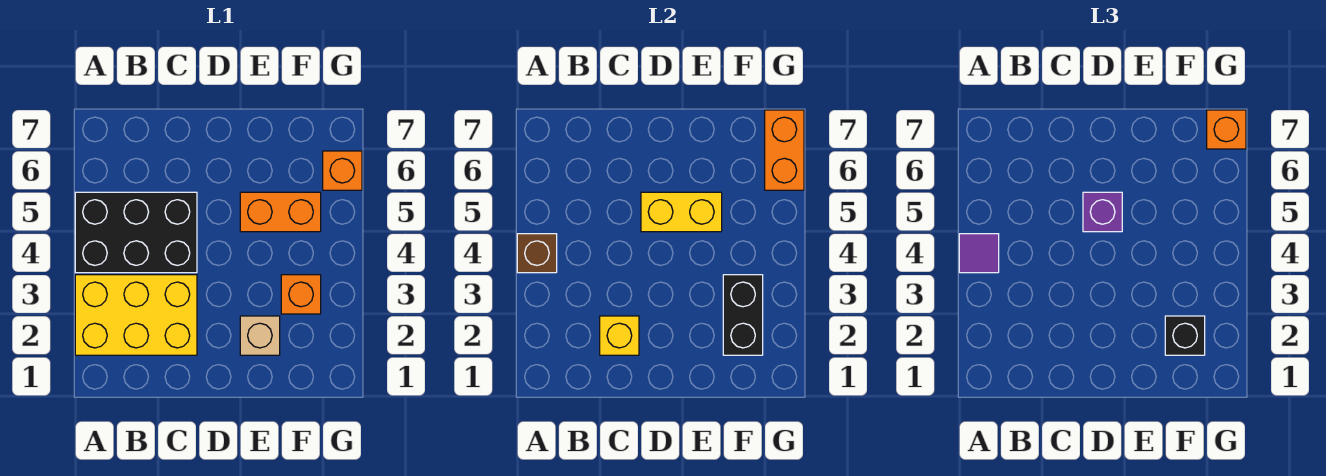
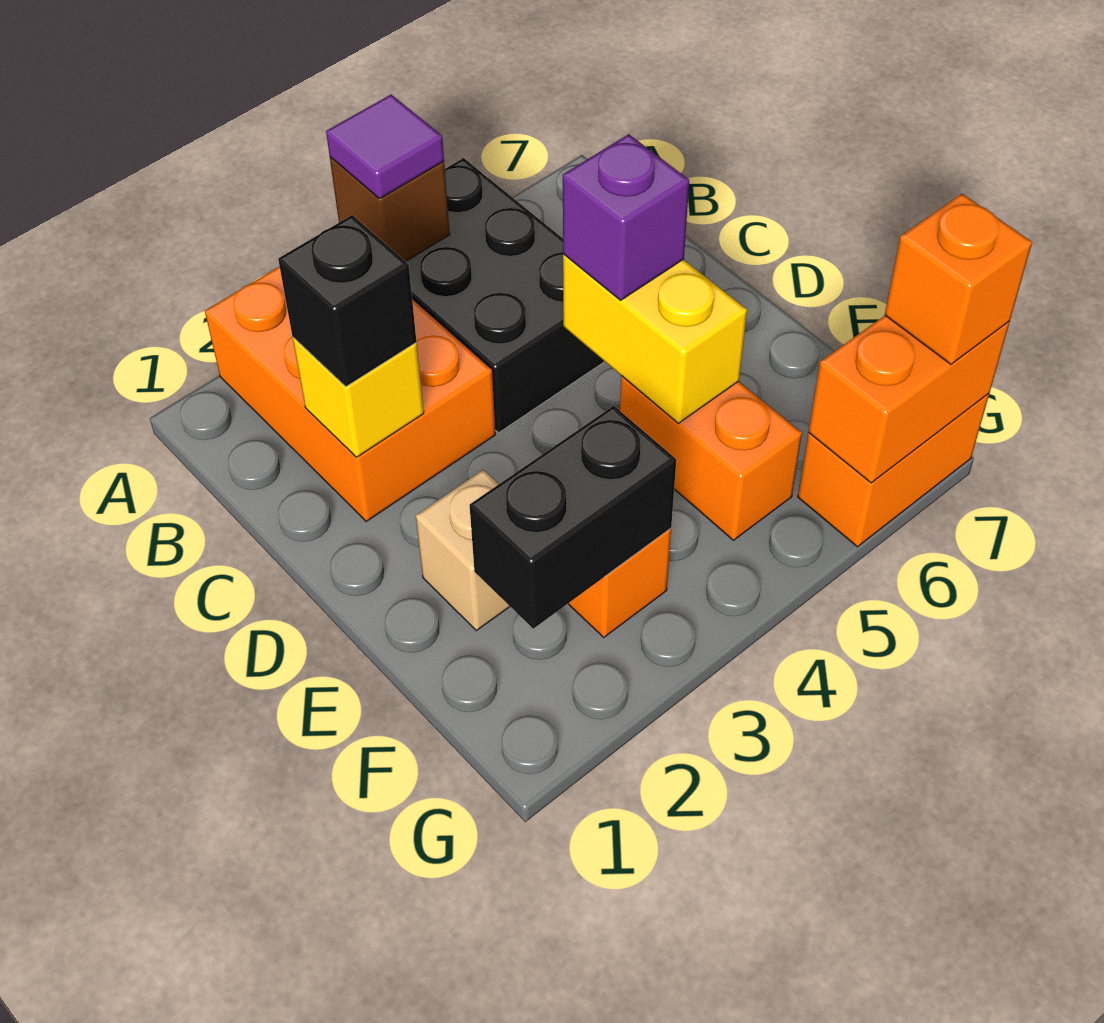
yellow brick A2:C3 level 1 -> orange brick A2:C3 level 1
black brick F2 level 3 -> black brick C2 level 3
orange brick G6 level 1 -> orange brick G6:G7 level 1

